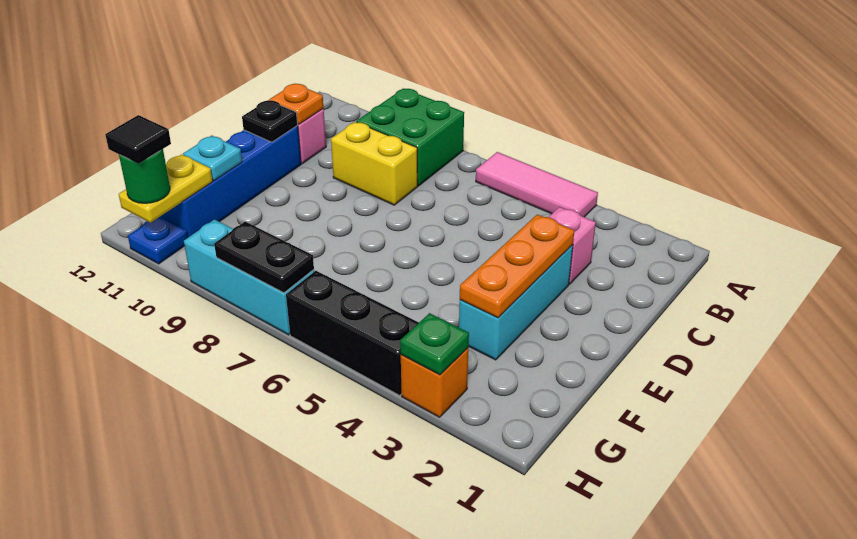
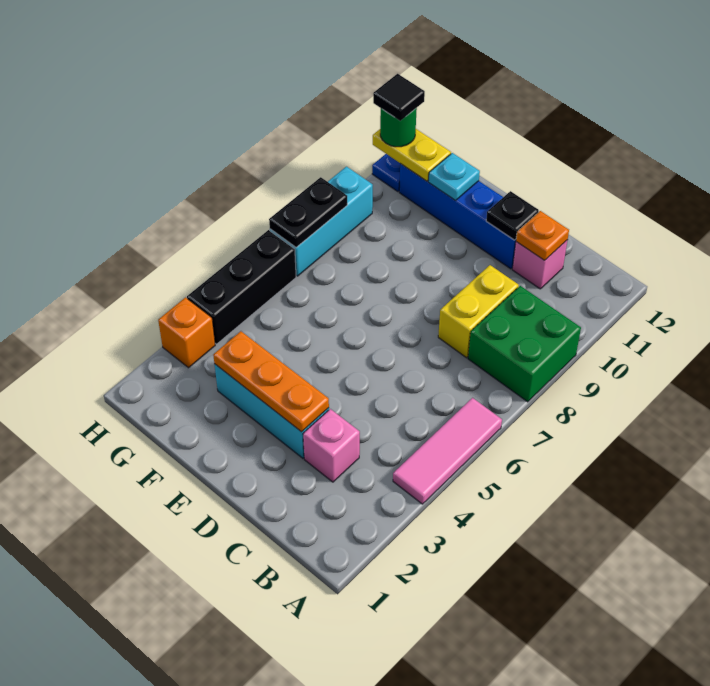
green plate H3 level 2 -> none

